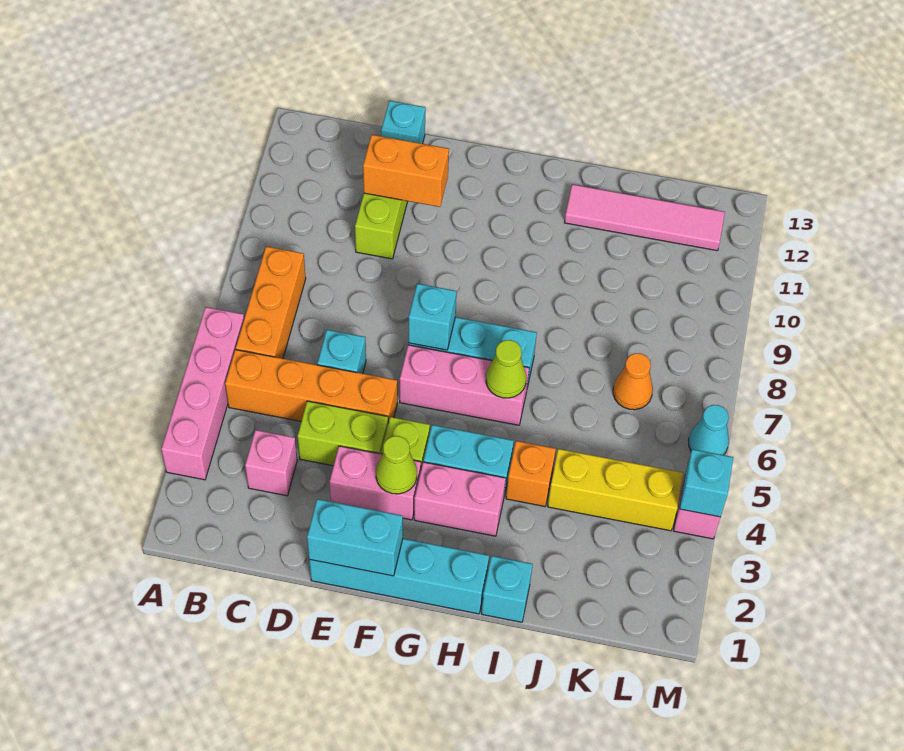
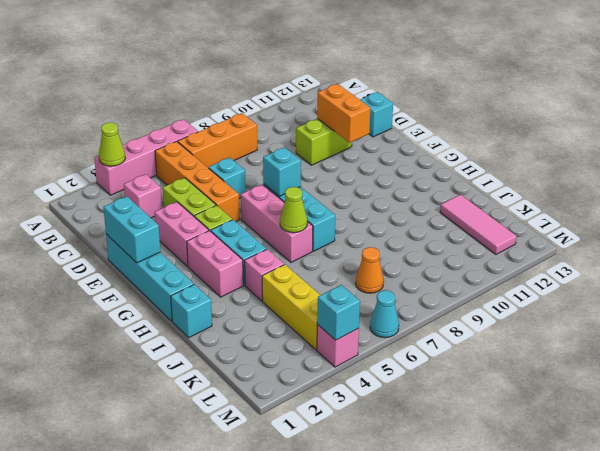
lime cone F3 level 2 -> lime cone A3 level 2
orange brick I4 level 1 -> pink brick I4 level 1
pink tile I12:L12 level 1 -> pink tile J12:L12 level 1

